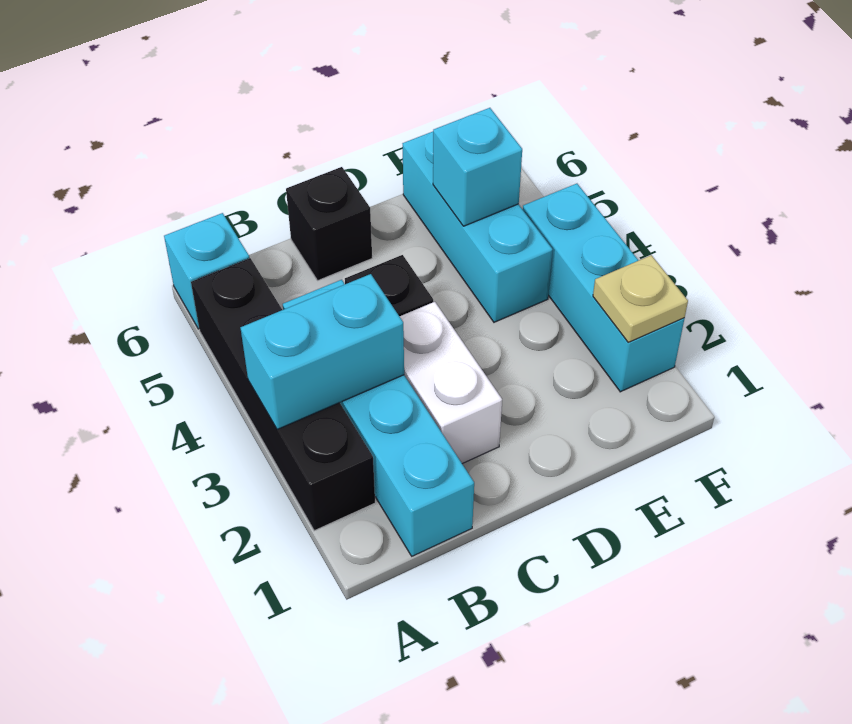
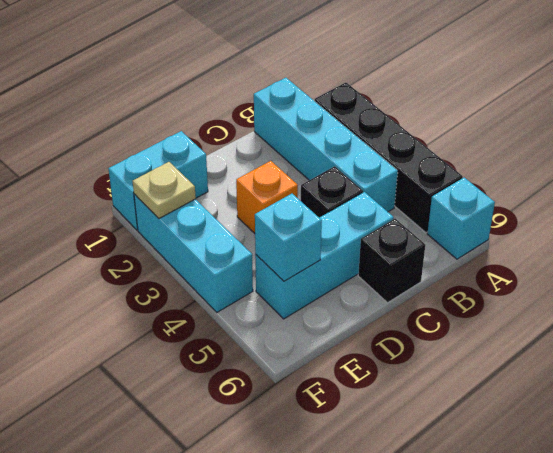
cyan brick A3:B3 level 2 -> cyan brick E1:F1 level 1
white brick C2:C3 level 1 -> none
none -> orange brick D3 level 1
cyan brick E4:E6 level 1 -> cyan brick C5:E5 level 1

